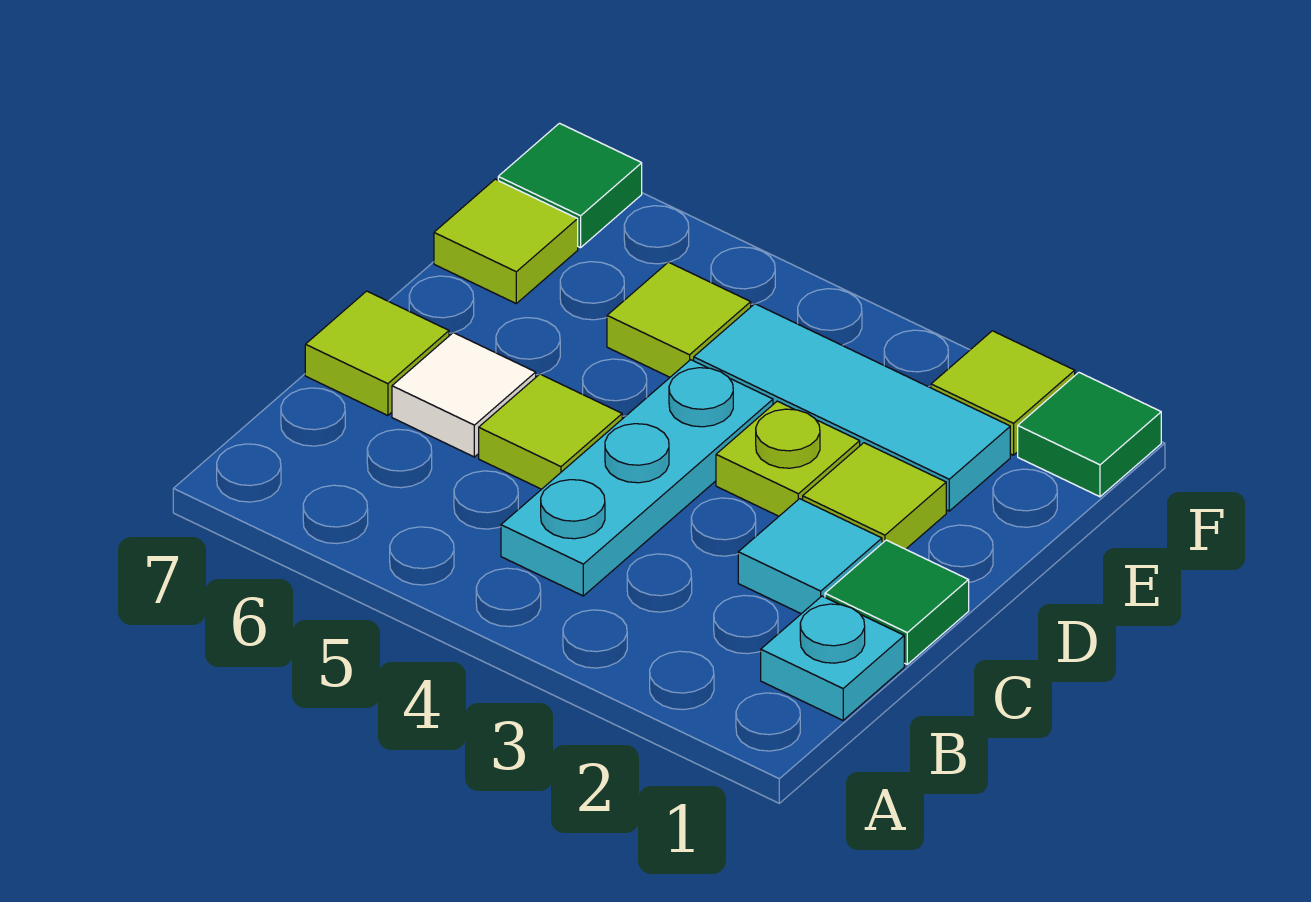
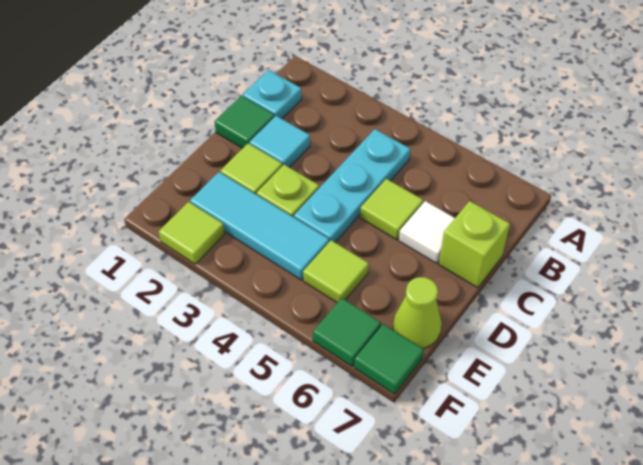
lime tile C7 level 1 -> lime brick C7 level 1
lime tile E7 level 1 -> lime cone E7 level 1
green tile F1 level 1 -> green tile F6 level 1

